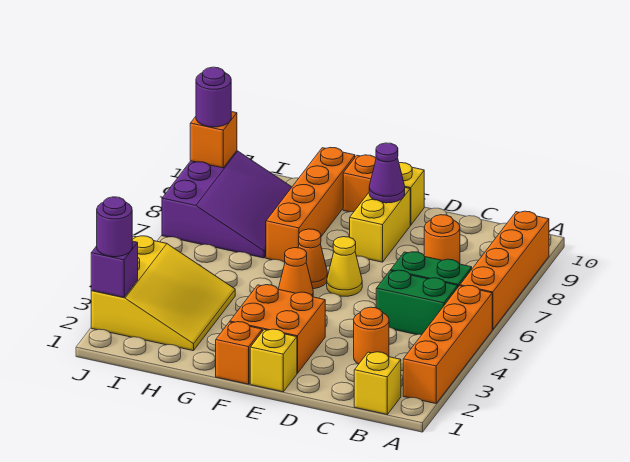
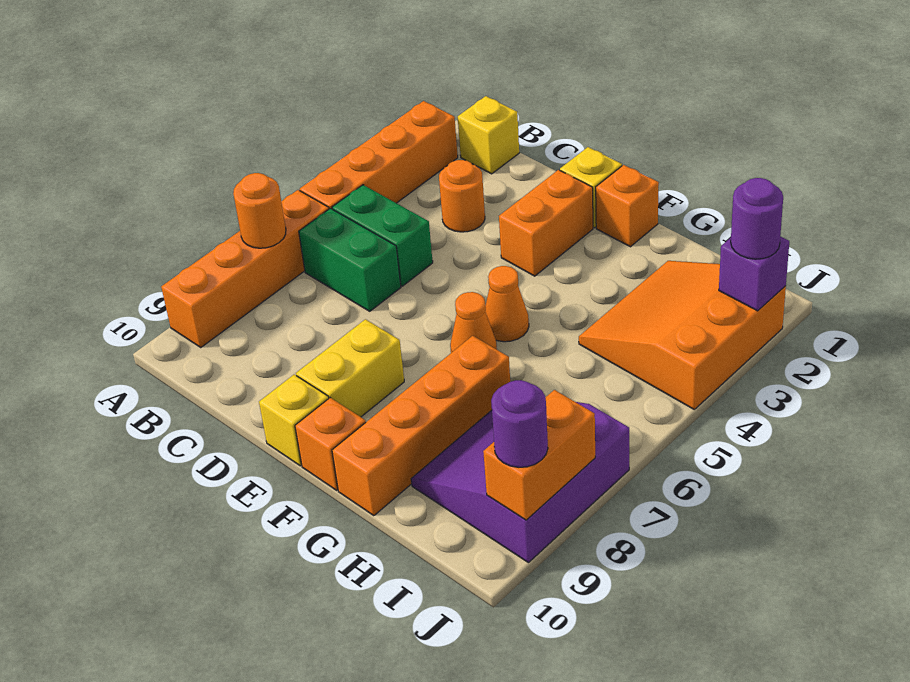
orange round brick C8 level 1 -> orange round brick A7 level 2
orange brick E2:F3 level 1 -> orange brick E2:E3 level 1
yellow cone E6 level 1 -> none
purple cone E9 level 2 -> none
yellow slope H2:J4 level 1 top J -> orange slope H2:J4 level 1 top J
orange brick J9 level 2 -> orange brick J8:J9 level 2

